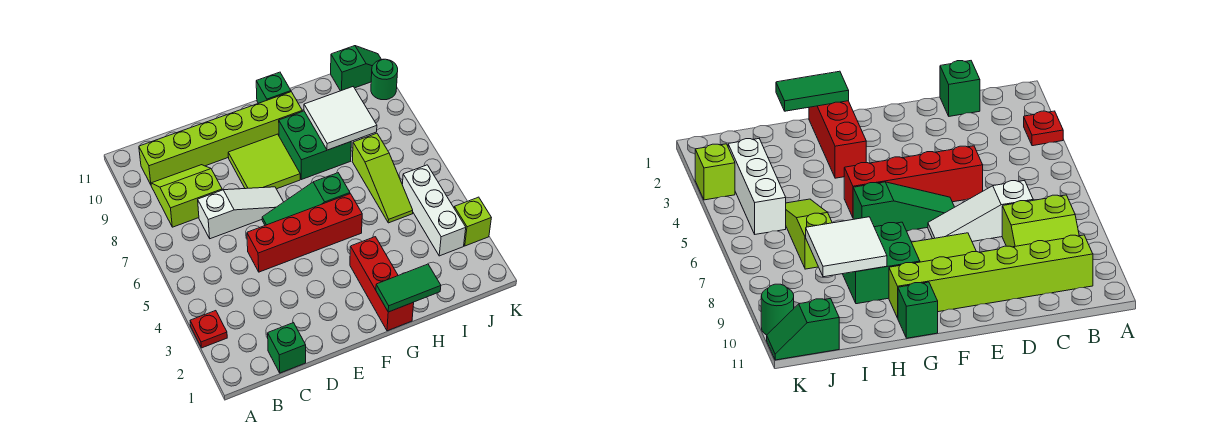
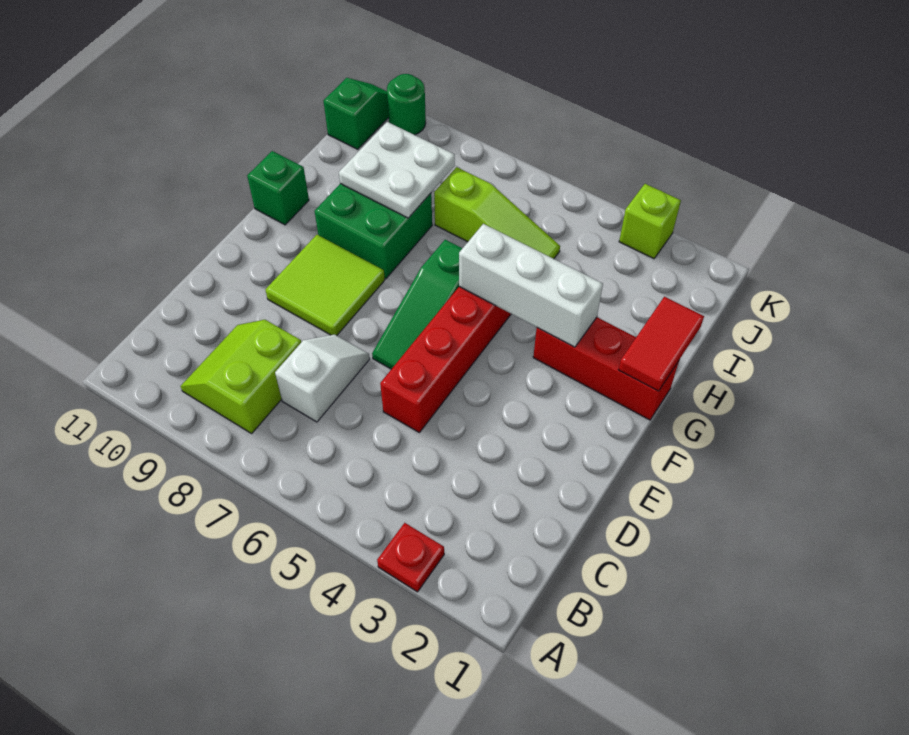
lime brick B10:G10 level 1 -> none
green brick C1 level 1 -> none
white slope C7:E7 level 1 top C -> white slope C7:D7 level 1 top C
green tile G1:H1 level 2 -> red tile G1:H1 level 2
white tile H8:I9 level 2 -> white plate H8:I9 level 2
white brick J3:J5 level 1 -> white brick G3:G5 level 2

